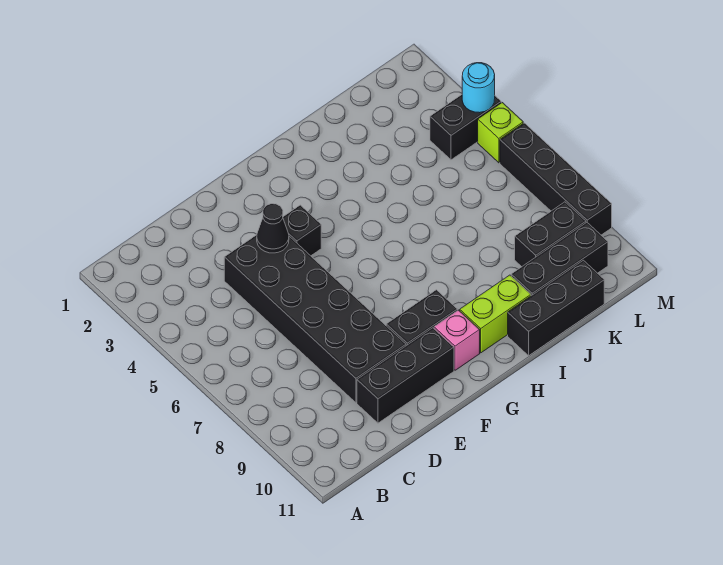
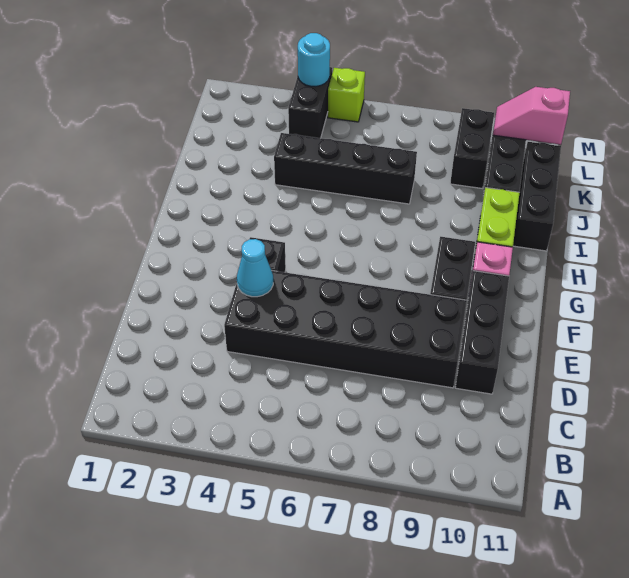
black cone E4 level 2 -> cyan cone E4 level 2
none -> pink slope L10:L11 level 2 top 11
black brick M6:M9 level 1 -> black brick J4:J7 level 1

